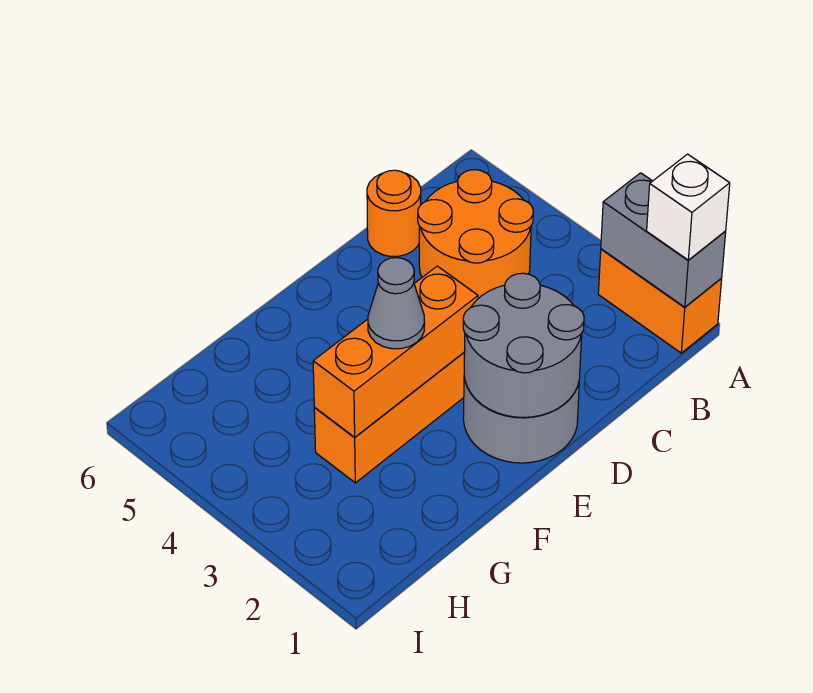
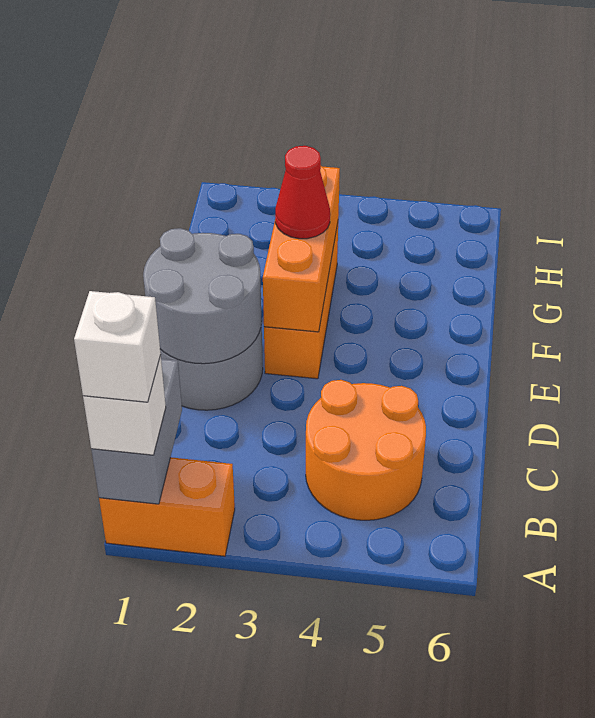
grey brick A1:A2 level 2 -> grey brick A1:B1 level 2
none -> white brick A1 level 4
orange round brick C6 level 1 -> none
grey cone F3 level 3 -> red cone F3 level 3

